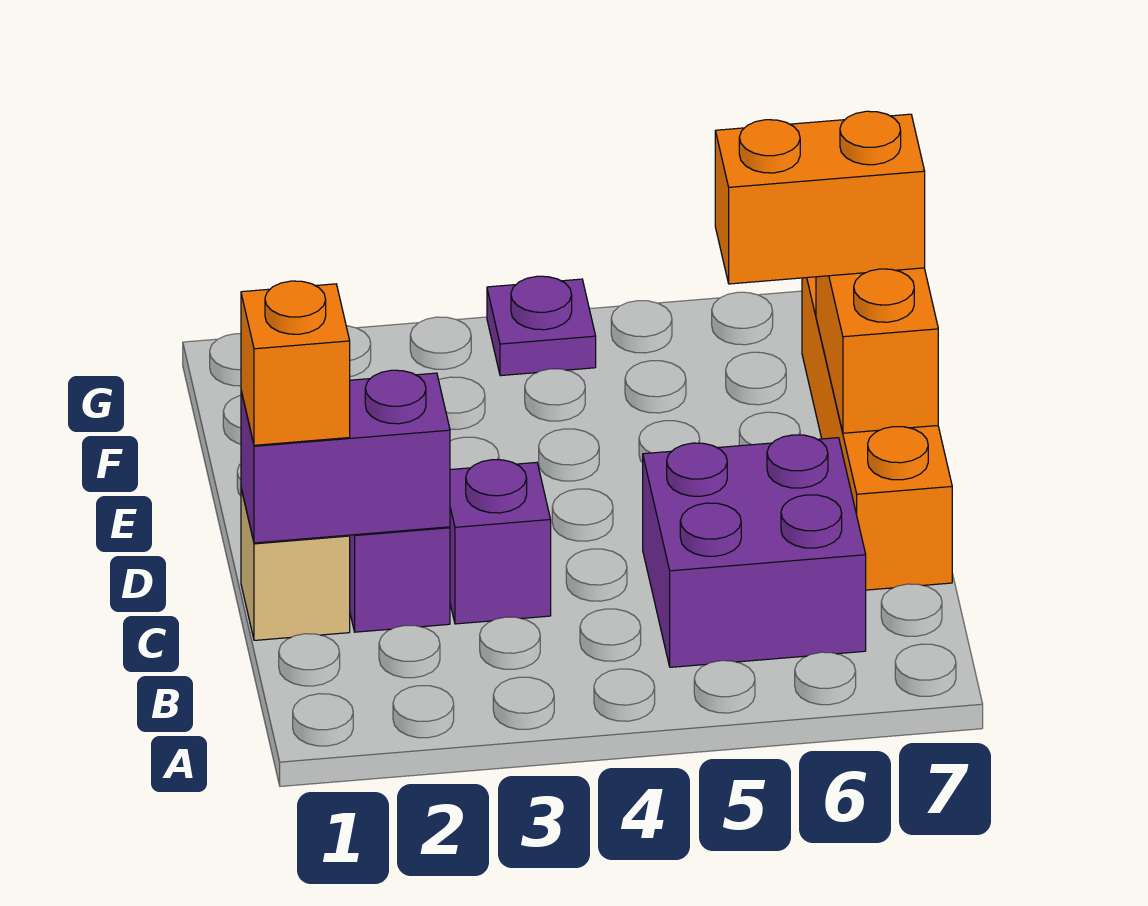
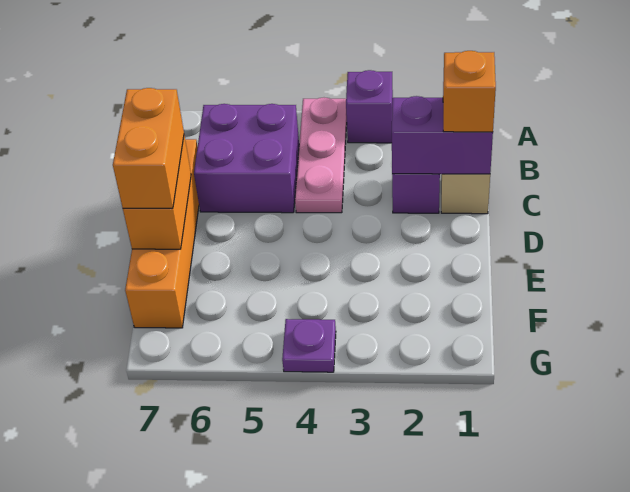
none -> pink plate A4:C4 level 1
purple brick C3 level 1 -> purple brick A3 level 1
orange brick E6:E7 level 3 -> orange brick D7:E7 level 3

